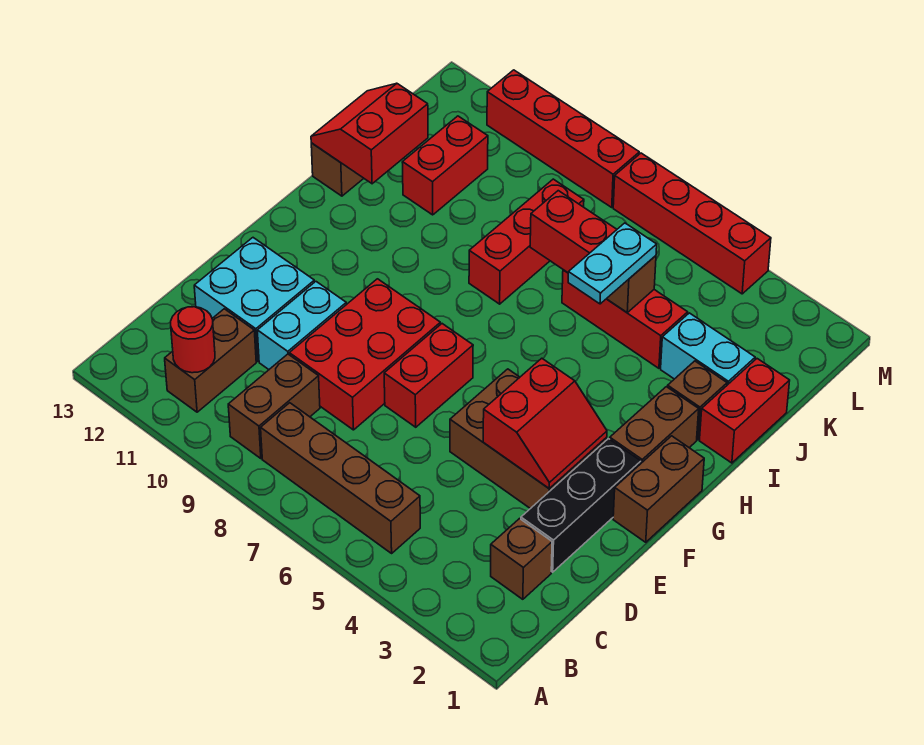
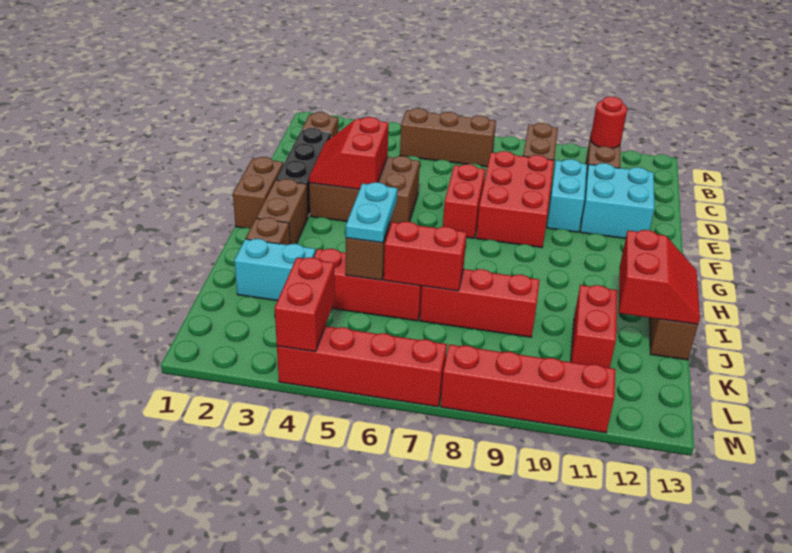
brown brick B5:B8 level 1 -> brown brick B5:B7 level 1
red brick I1:J1 level 1 -> red brick L4:M4 level 2
red brick I8:K8 level 1 -> red brick J7:J9 level 1

